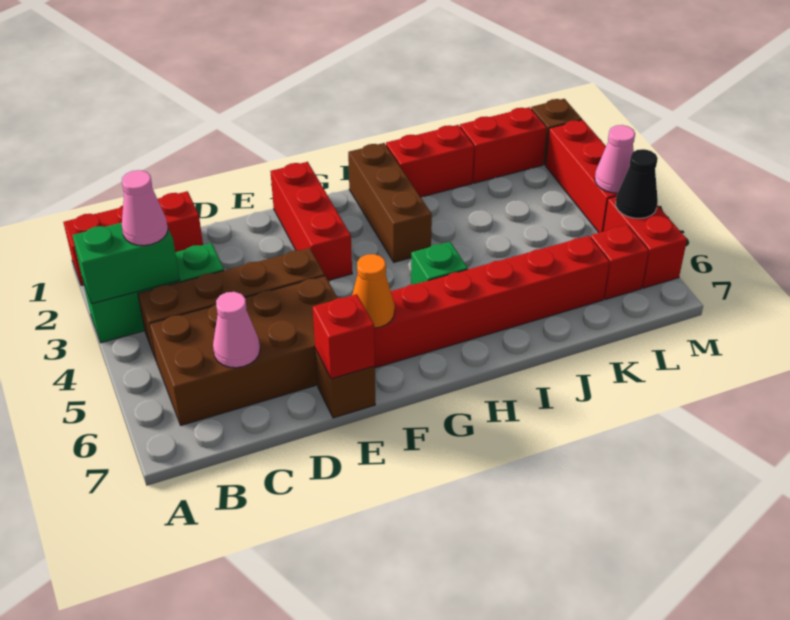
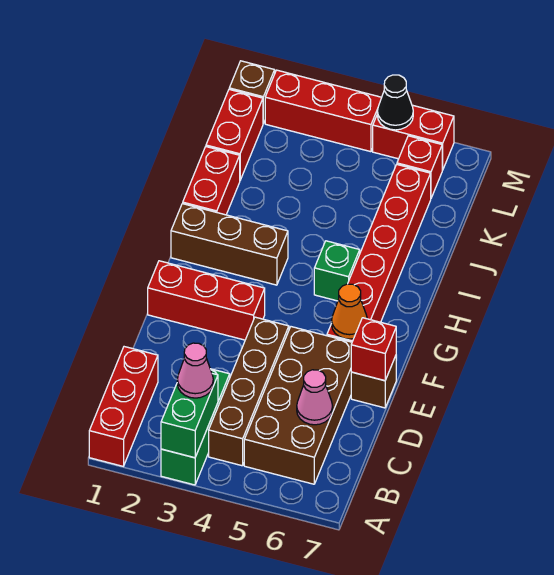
pink cone M4 level 2 -> none

